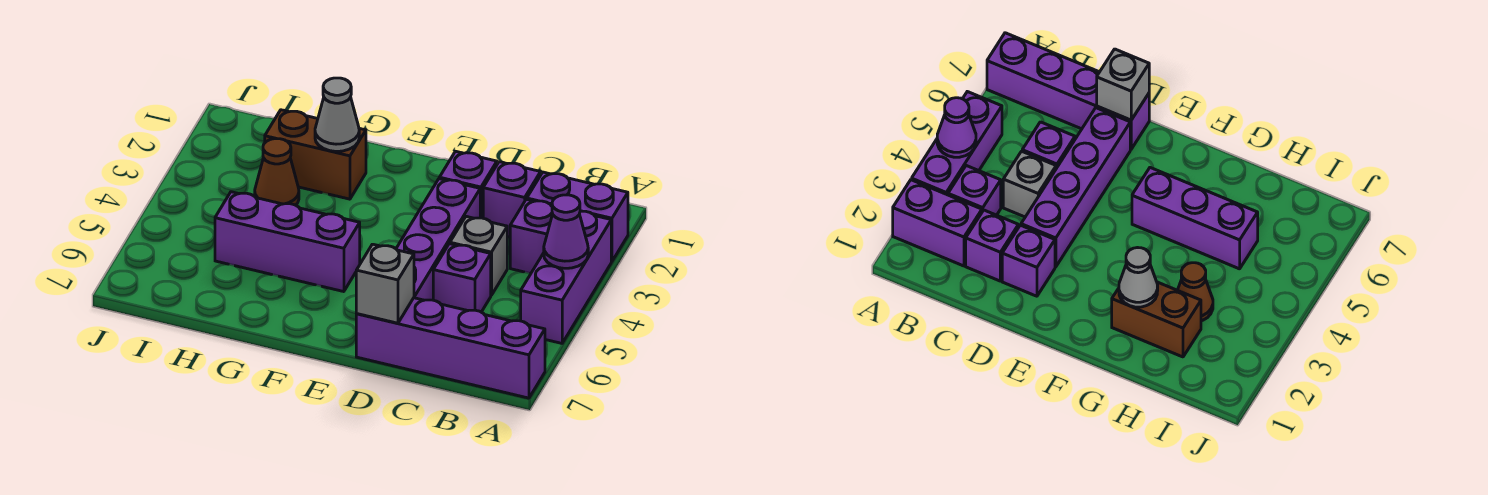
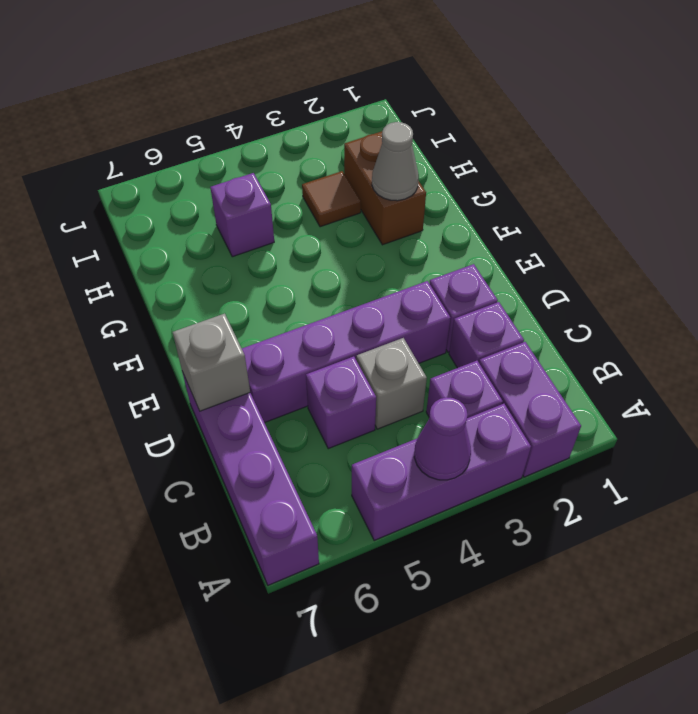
purple brick F5:H5 level 1 -> purple brick H5 level 1
brown cone H3 level 1 -> brown tile H3 level 1

